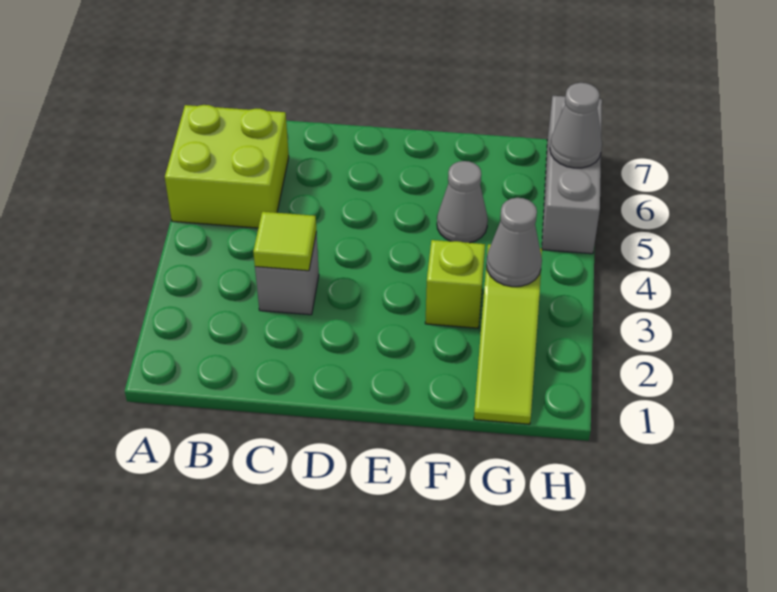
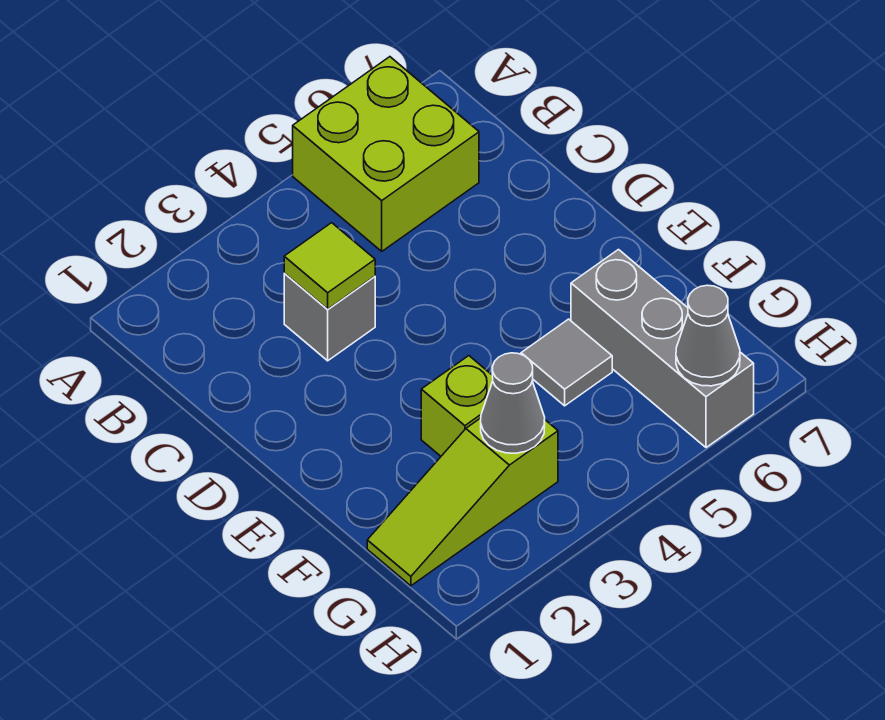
grey cone F5 level 1 -> grey tile F5 level 1
grey brick H5:H7 level 1 -> grey brick F6:H6 level 1

